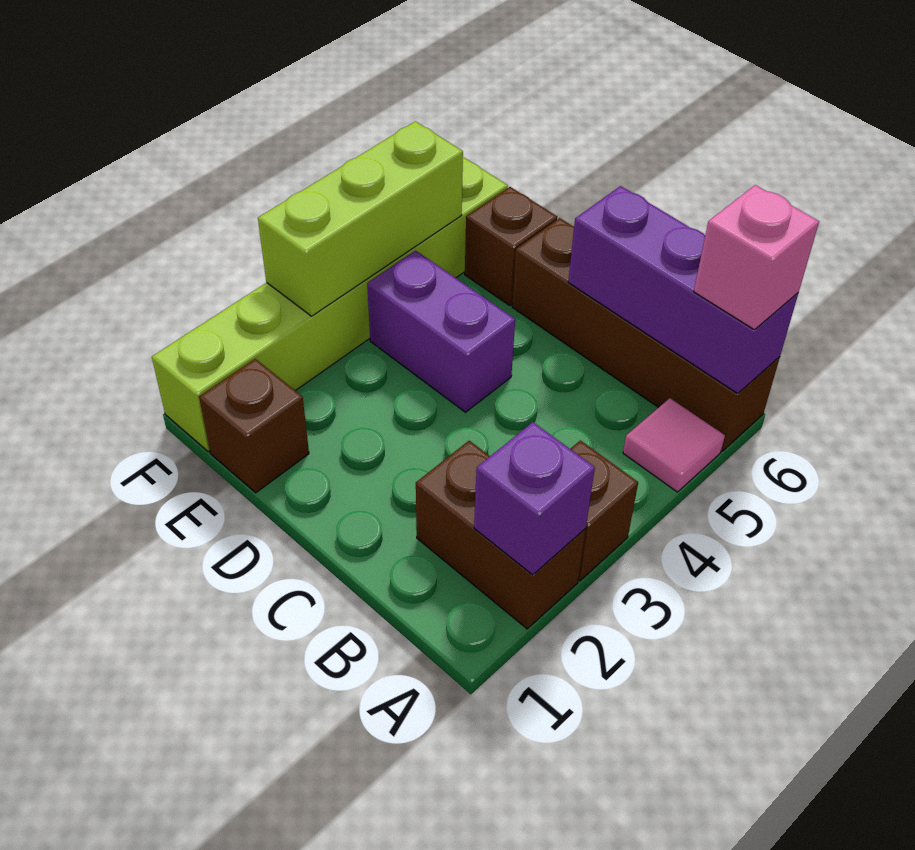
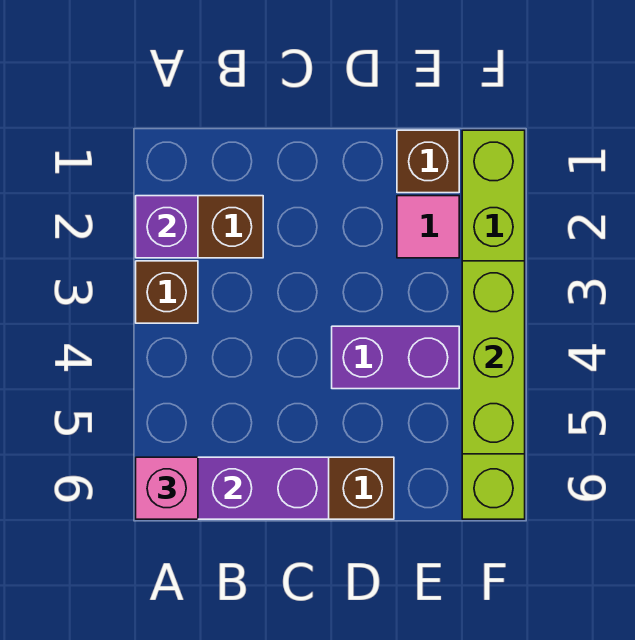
pink tile A5 level 1 -> pink tile E2 level 1
brown brick E6 level 1 -> none

